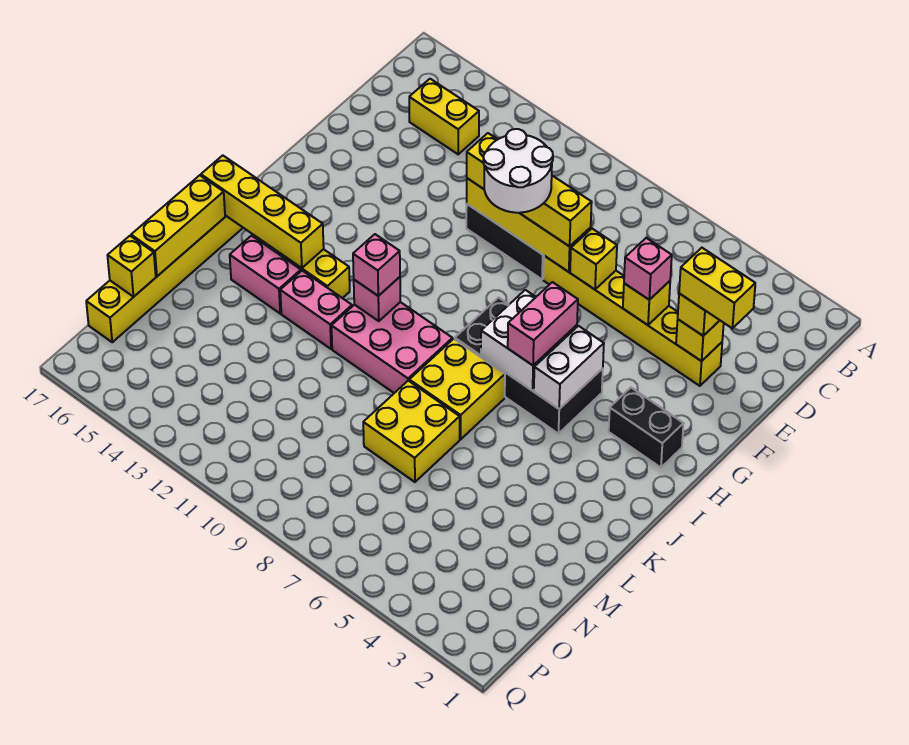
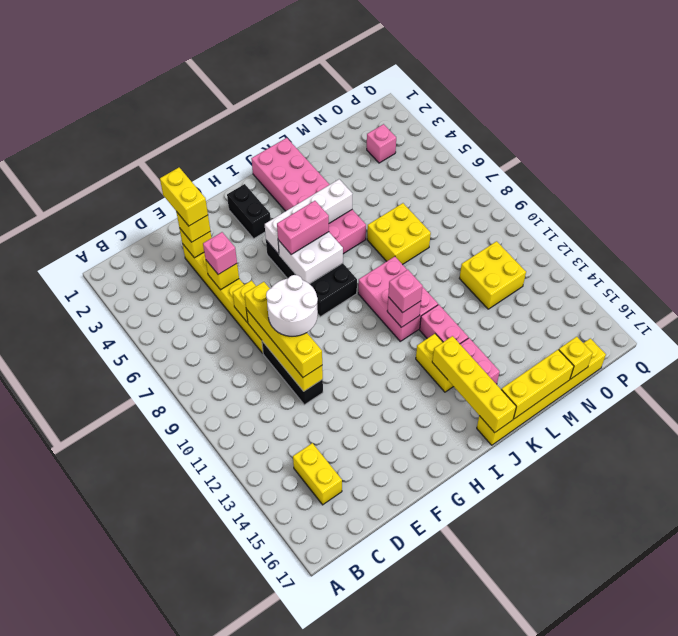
white brick H5:I5 level 2 -> white brick H5:K5 level 2
none -> pink brick J1:K6 level 1
yellow brick J7:K8 level 1 -> yellow brick N11:O12 level 1
none -> pink brick O3 level 1

